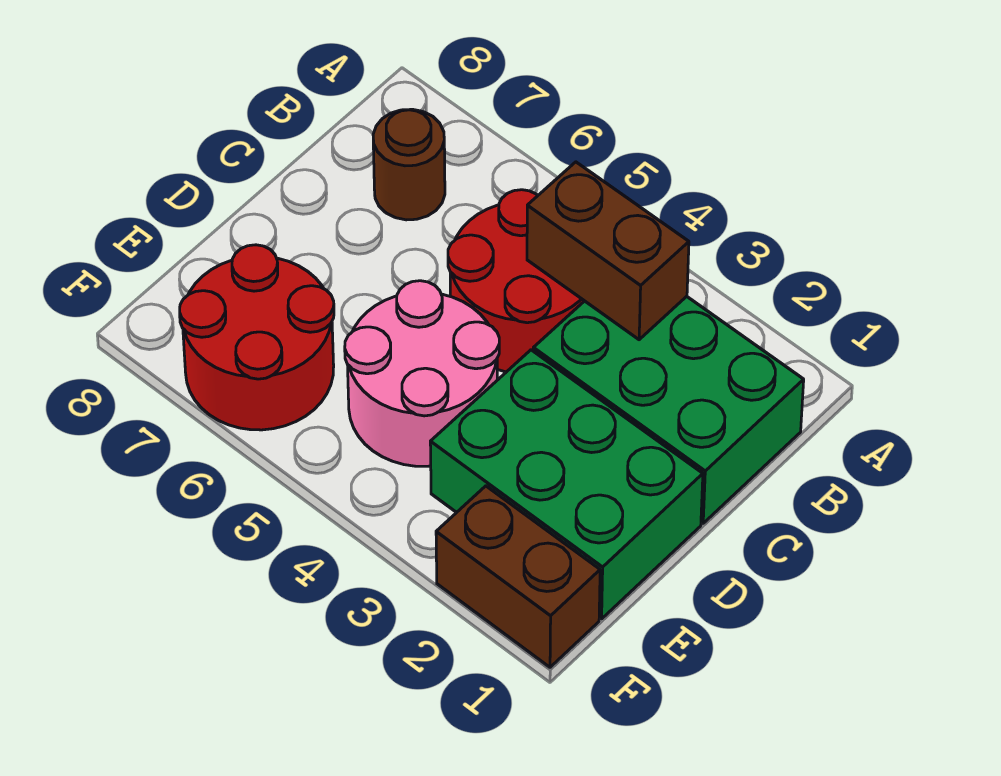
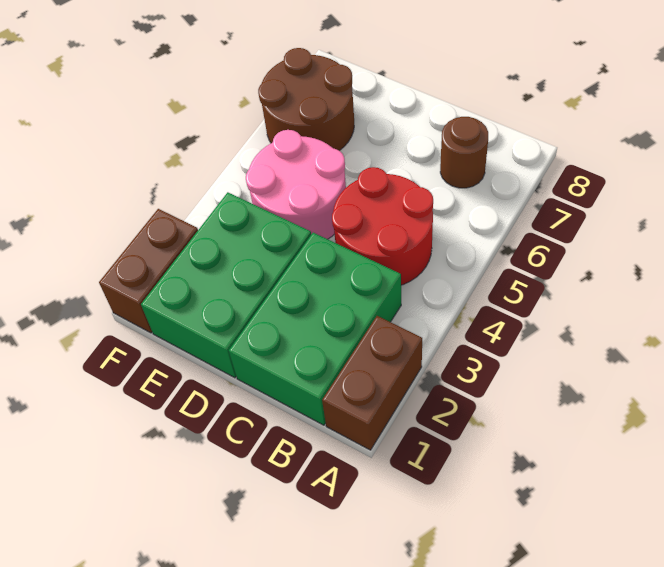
brown brick B3:B4 level 2 -> brown brick A1:A2 level 1
red round brick E6:F7 level 1 -> brown round brick E6:F7 level 1

